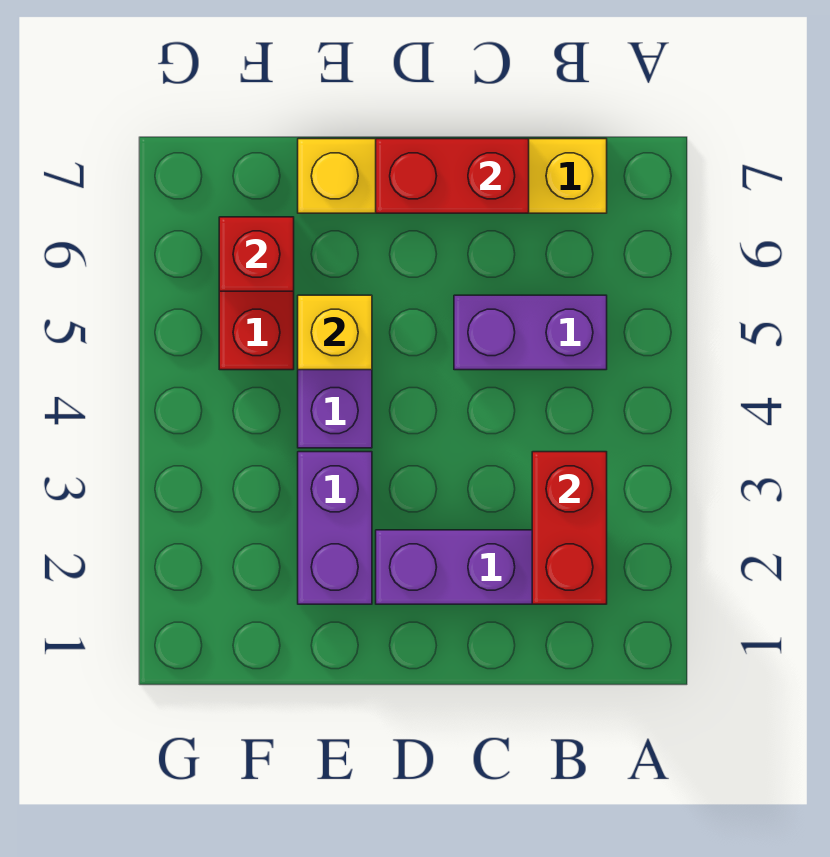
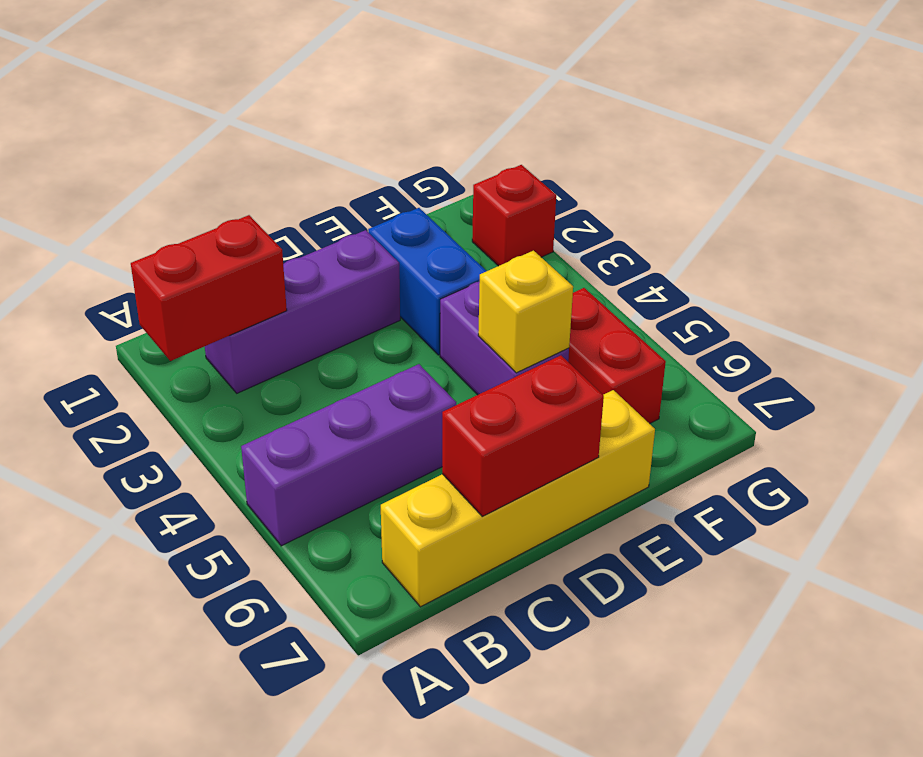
red brick B2:B3 level 2 -> red brick A2:B2 level 2
purple brick B5:C5 level 1 -> purple brick A5:C5 level 1
purple brick E2:E3 level 1 -> blue brick E2:E3 level 1
red brick F6 level 2 -> red brick G2 level 1

